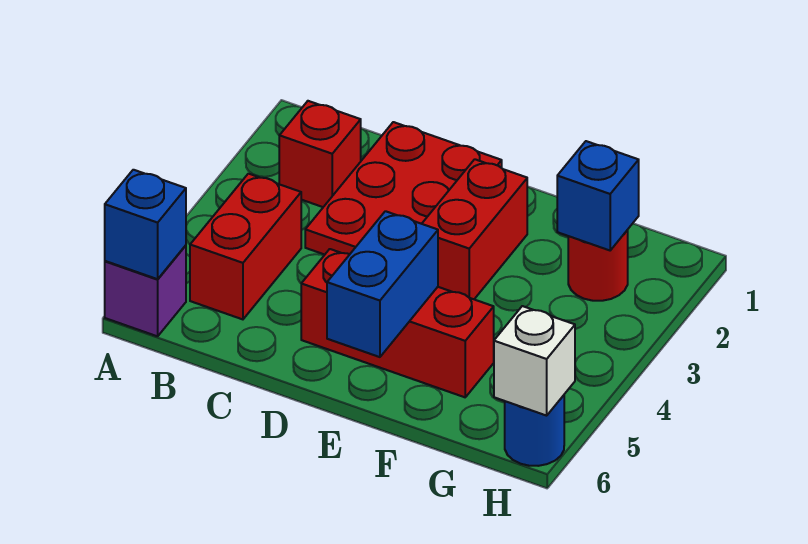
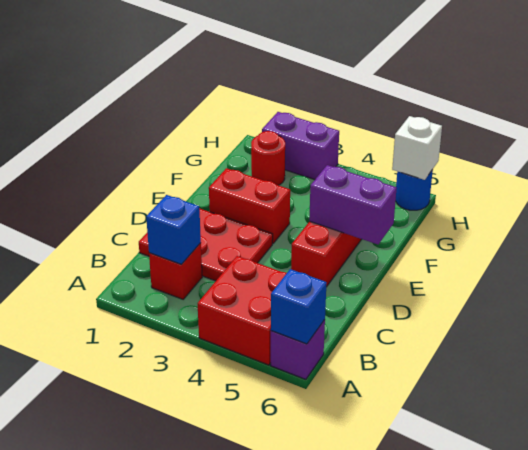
red brick B4:B5 level 1 -> red brick A4:B5 level 1
blue brick E5:E6 level 2 -> purple brick E5:E6 level 2
blue brick G2 level 2 -> blue brick B2 level 2
none -> purple brick H2:H3 level 1

